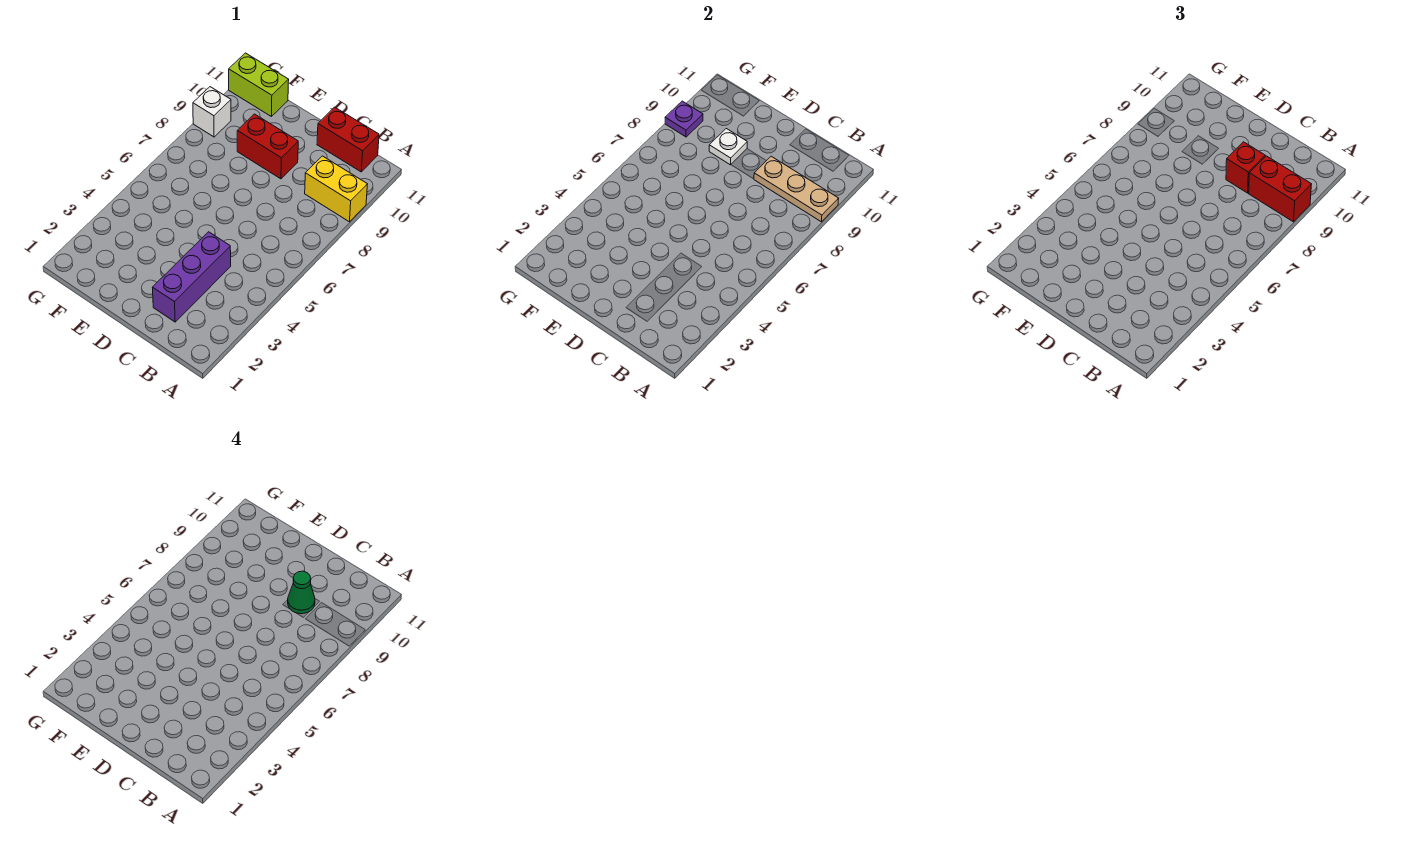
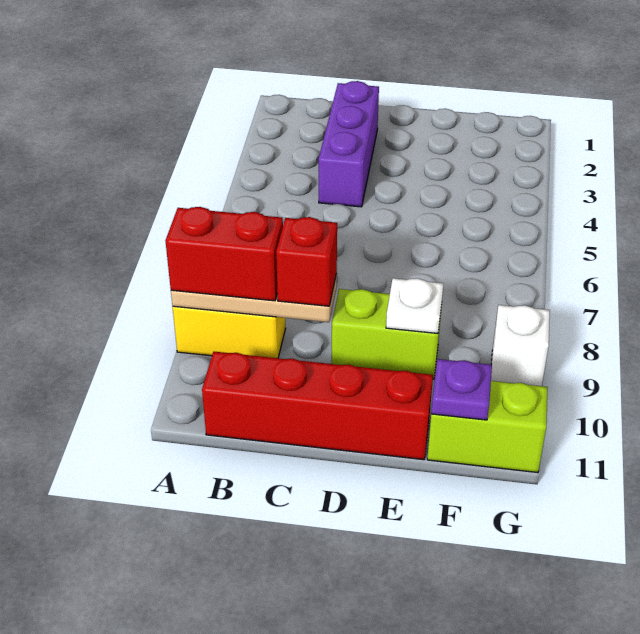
red brick B11:C11 level 1 -> red brick B11:E11 level 1
green cone C9 level 4 -> none
red brick D9:E9 level 1 -> lime brick D9:E9 level 1
purple plate G9 level 2 -> purple plate F11 level 2

